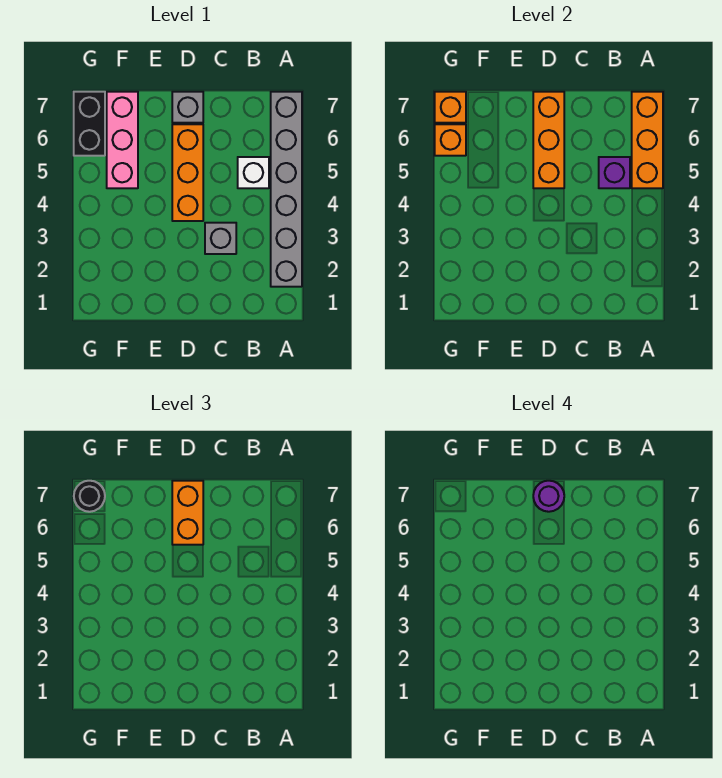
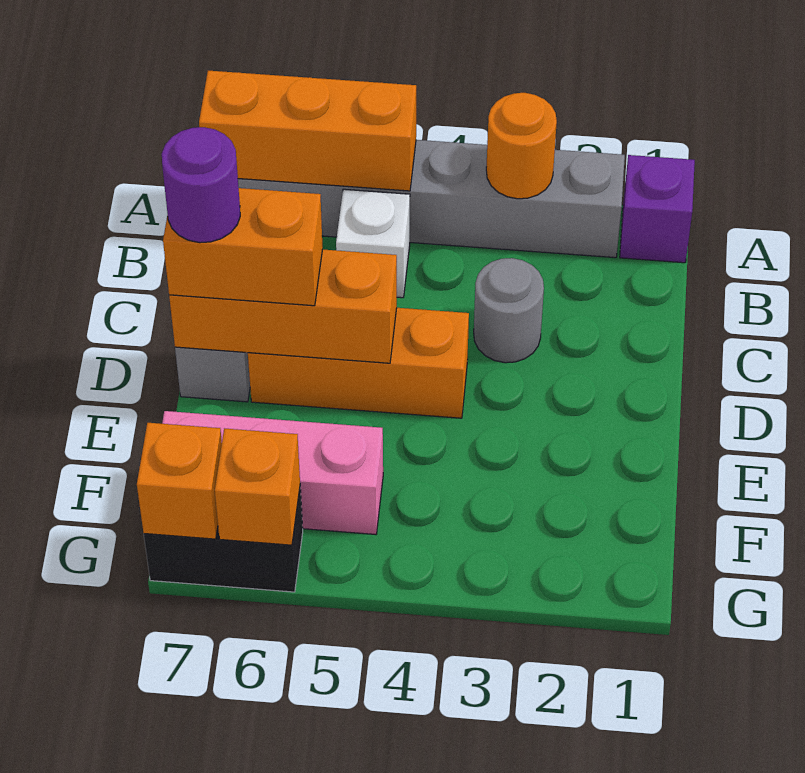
none -> orange round brick A3 level 2
purple brick B5 level 2 -> purple brick A1 level 1
grey brick C3 level 1 -> grey round brick C3 level 1
black round brick G7 level 3 -> none

